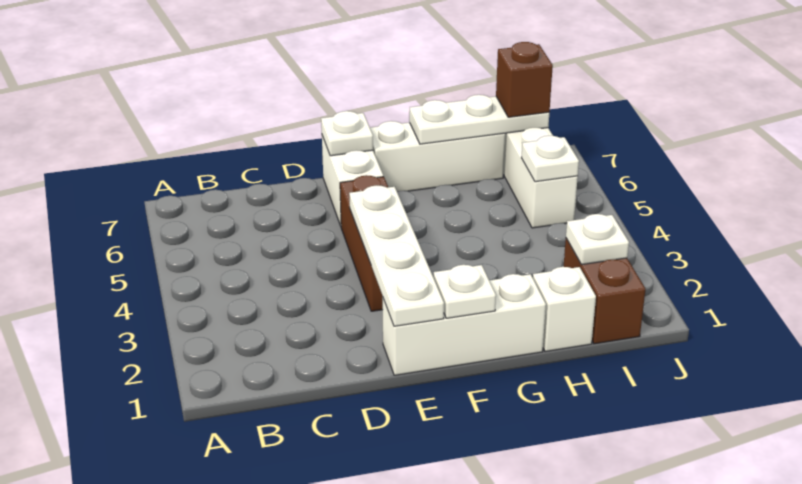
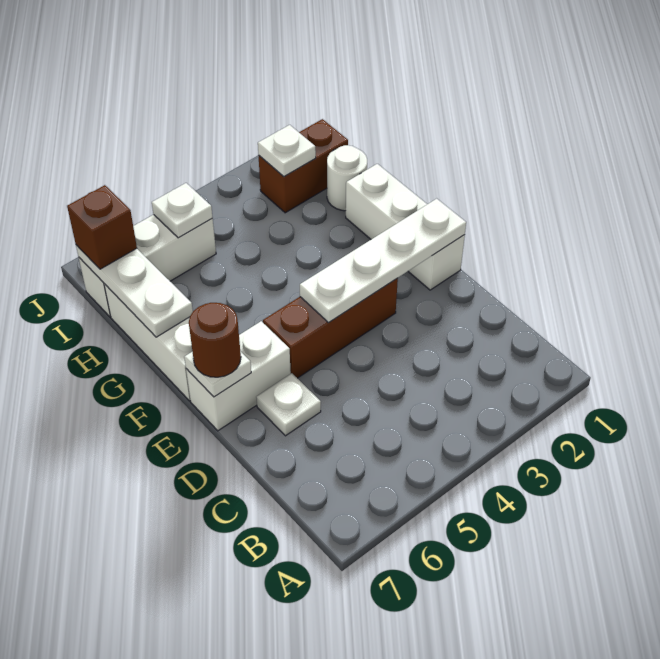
none -> brown round brick E7 level 3
white plate F1 level 2 -> white plate D6 level 1
white brick H1 level 1 -> white round brick H1 level 1

